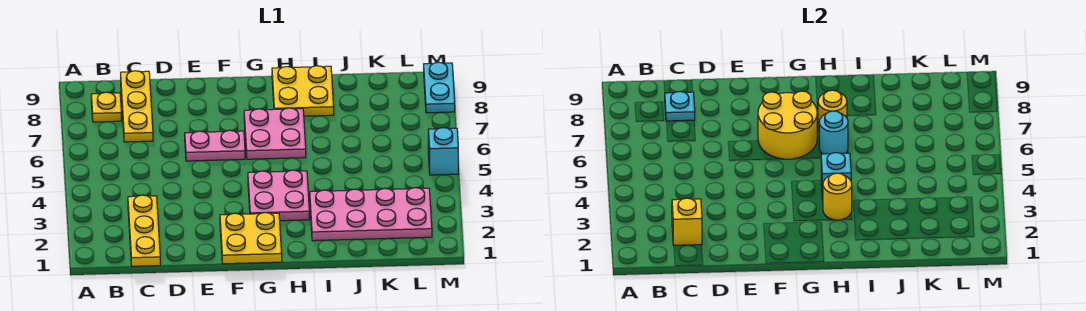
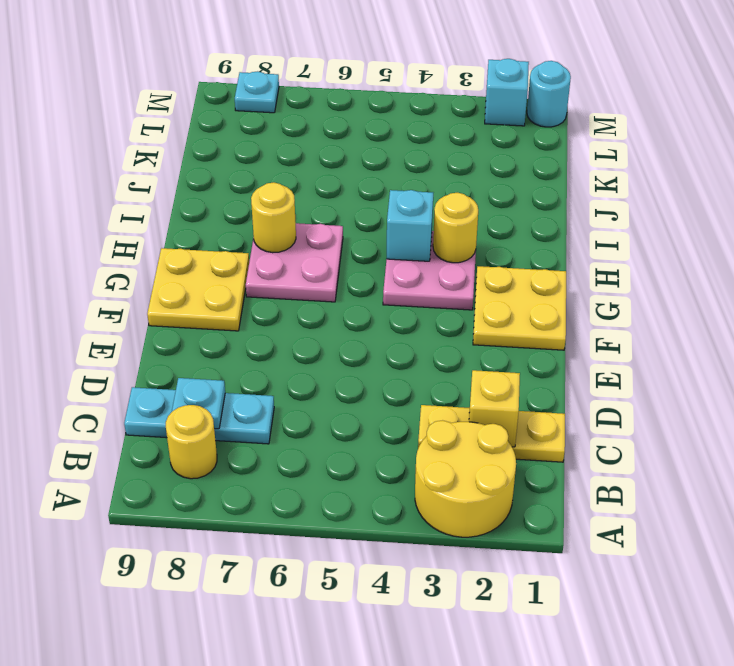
yellow plate B8 level 1 -> yellow round brick B8 level 1
yellow plate C7:C9 level 1 -> cyan plate C7:C9 level 1
pink plate E6:F6 level 1 -> none
yellow round brick F6:G7 level 2 -> yellow round brick A2:B3 level 1
cyan round brick H6 level 2 -> cyan round brick M1 level 1
yellow plate H8:I9 level 1 -> yellow plate F8:G9 level 1
pink plate I2:L3 level 1 -> none
cyan brick M5 level 1 -> cyan brick M2 level 1
cyan plate M8:M9 level 1 -> cyan plate M8 level 1

